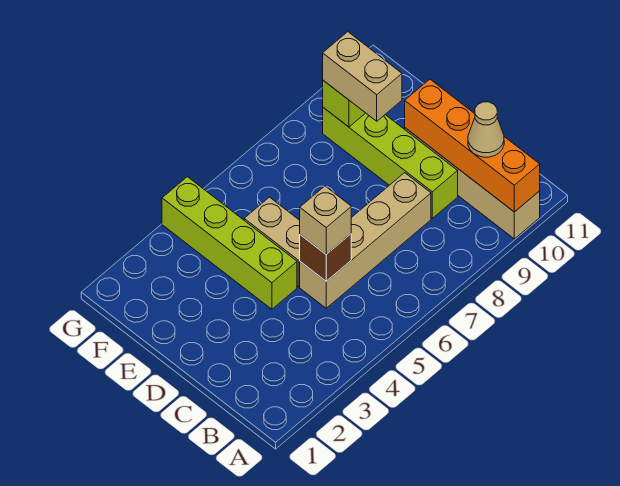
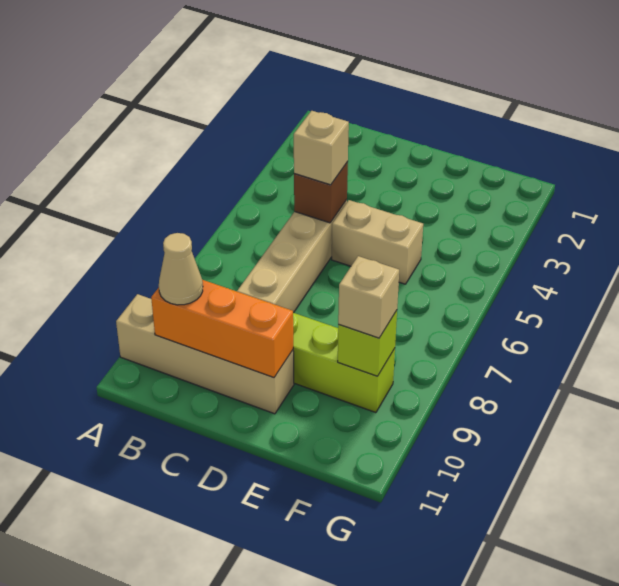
orange brick A10:D10 level 2 -> orange brick B10:D10 level 2
lime brick D4:G4 level 1 -> none
tan brick E9:F9 level 3 -> tan brick F9 level 3

